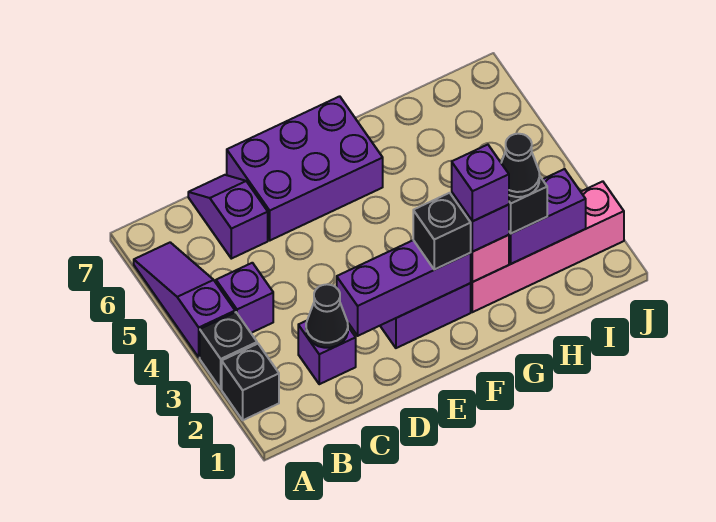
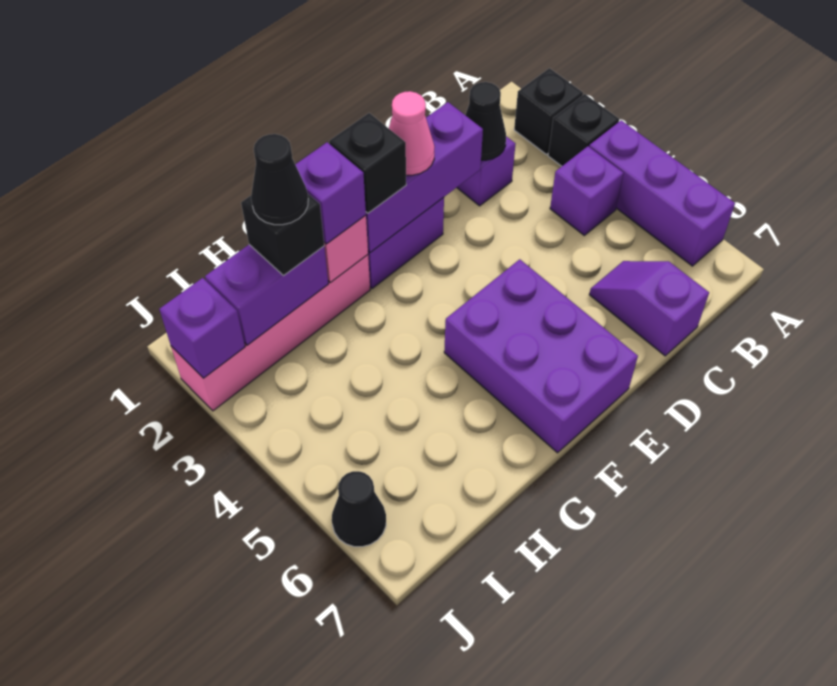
purple slope A4:A6 level 1 top 4 -> purple brick A4:A6 level 1
purple slope C6:C7 level 1 top 6 -> purple slope C6:C7 level 1 top 7
purple brick D6:F7 level 1 -> purple brick E5:F7 level 1
none -> pink cone E2 level 3
purple brick G2 level 4 -> purple brick J2 level 2
none -> black cone J6 level 1

